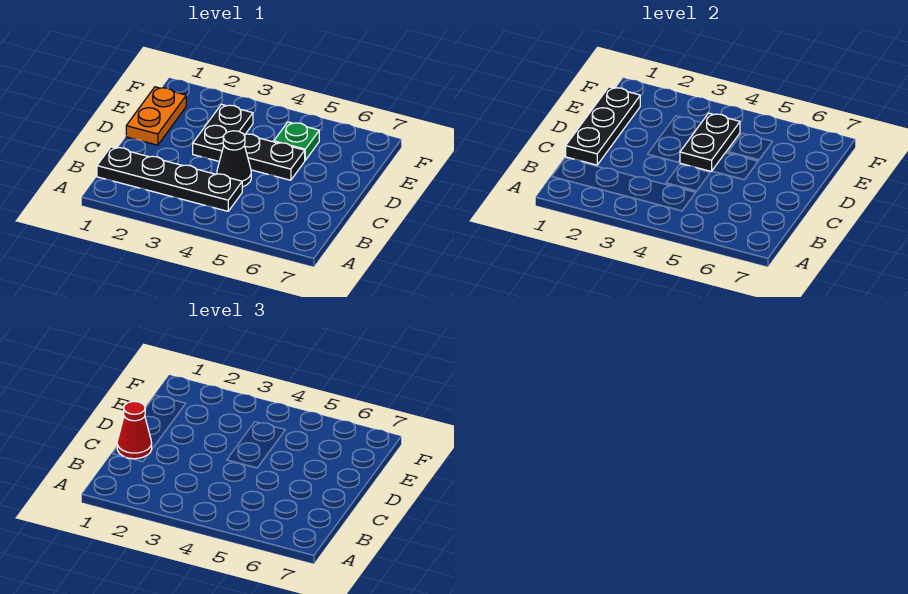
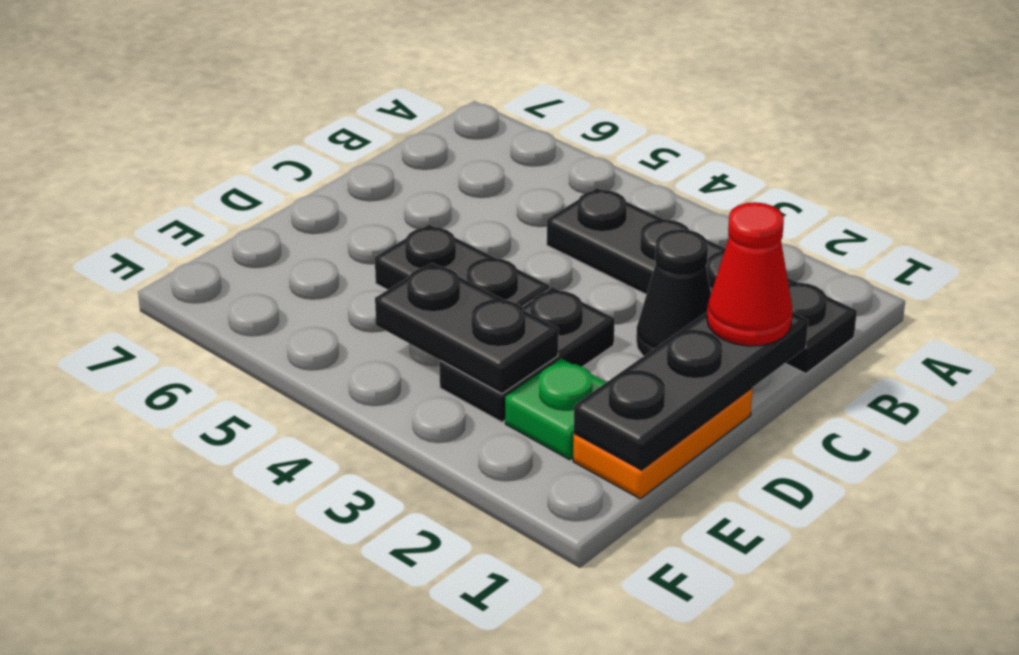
black cone C4 level 1 -> black cone C2 level 1
black plate D4:E4 level 2 -> black plate E3:E4 level 2
green plate E5 level 1 -> green plate E2 level 1

